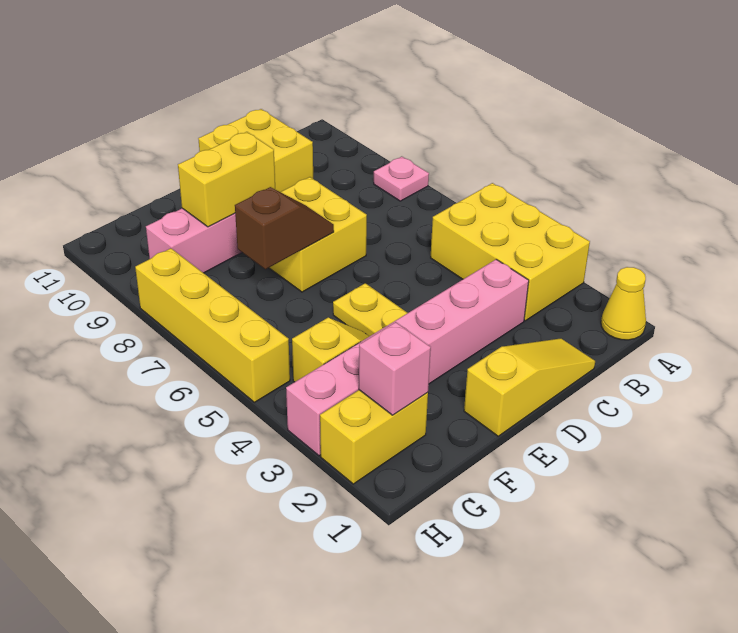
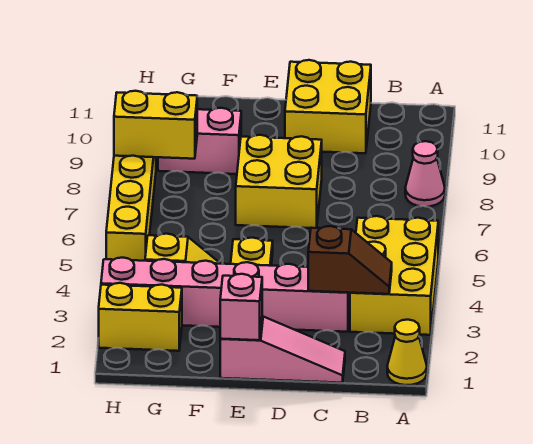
pink plate A8 level 1 -> pink cone A8 level 1
yellow slope C1:E1 level 1 top E -> pink slope C1:E1 level 1 top E
brown slope E7:F7 level 2 top F -> brown slope B3:C3 level 2 top C
yellow brick E9:F9 level 2 -> yellow brick G8:H8 level 2
pink brick G2 level 2 -> pink brick E1 level 2

